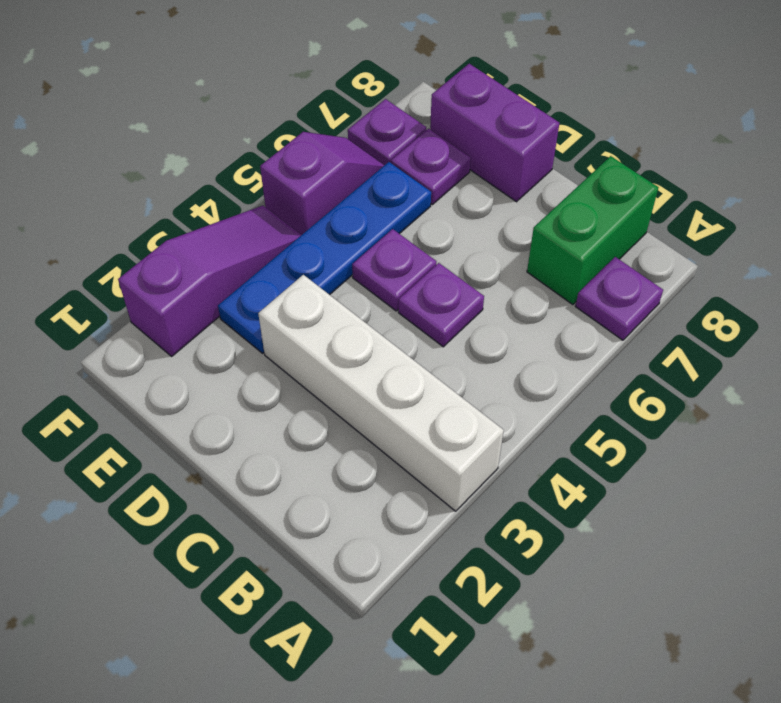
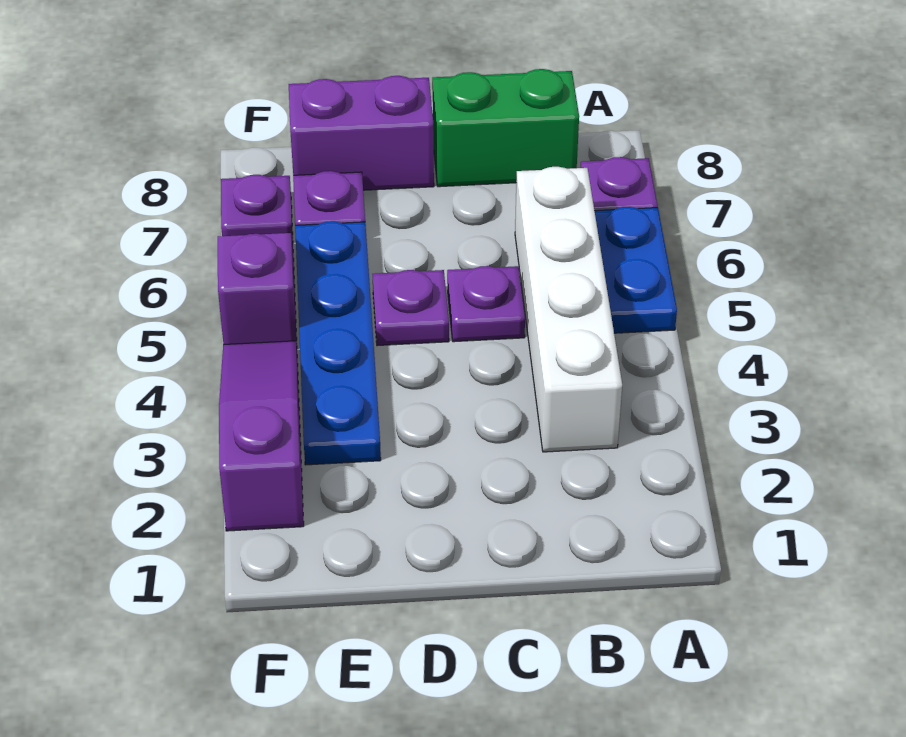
white brick A3:D3 level 1 -> white brick B3:B6 level 1
none -> blue plate A5:A6 level 1
green brick B7:B8 level 1 -> green brick B8:C8 level 1

